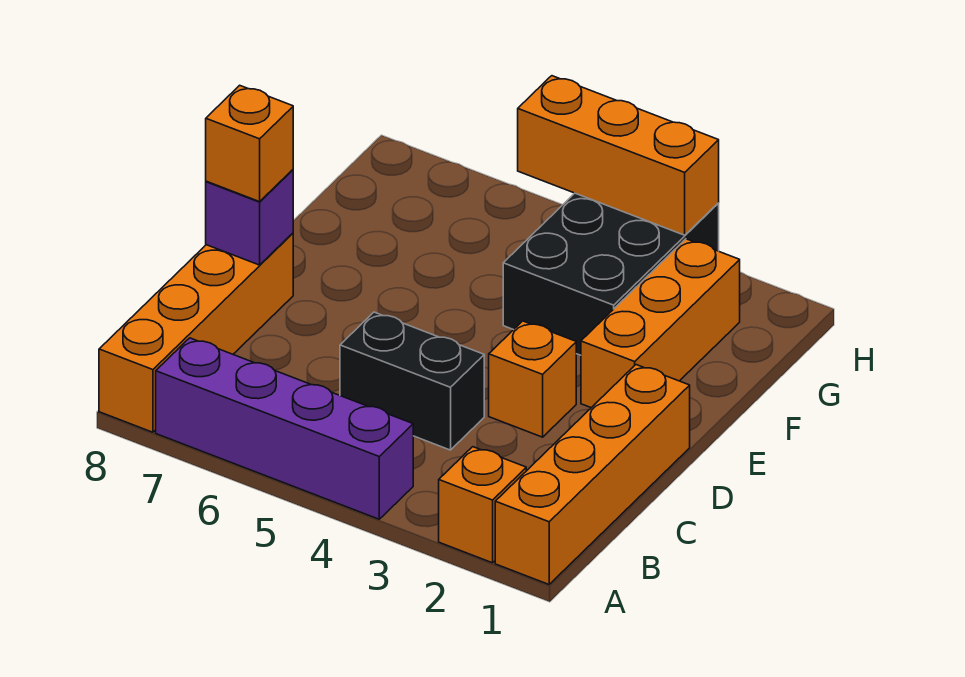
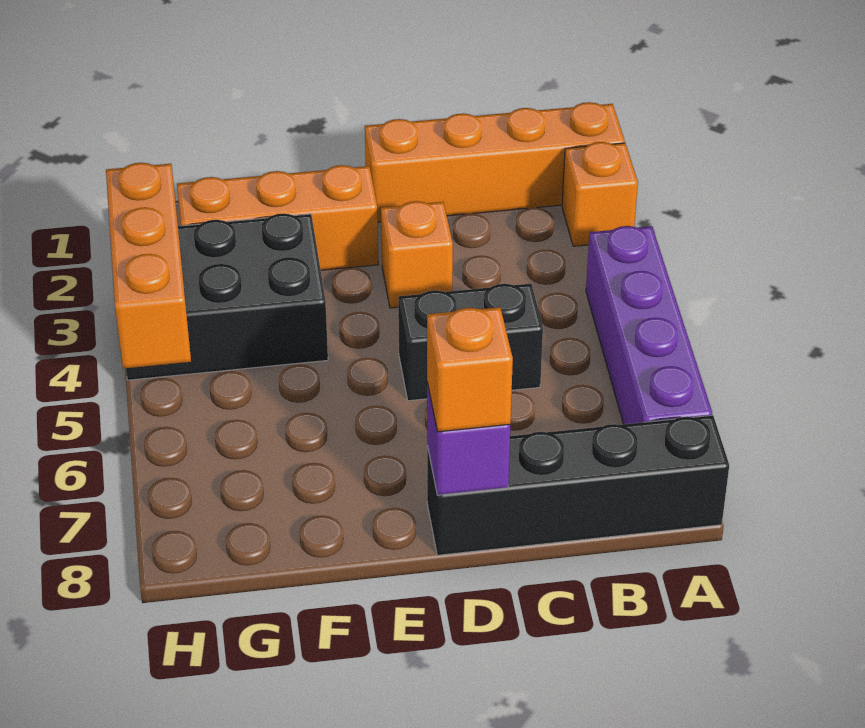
orange brick A8:D8 level 1 -> black brick A8:D8 level 1
black brick C4:C5 level 1 -> black brick C5:D5 level 1

